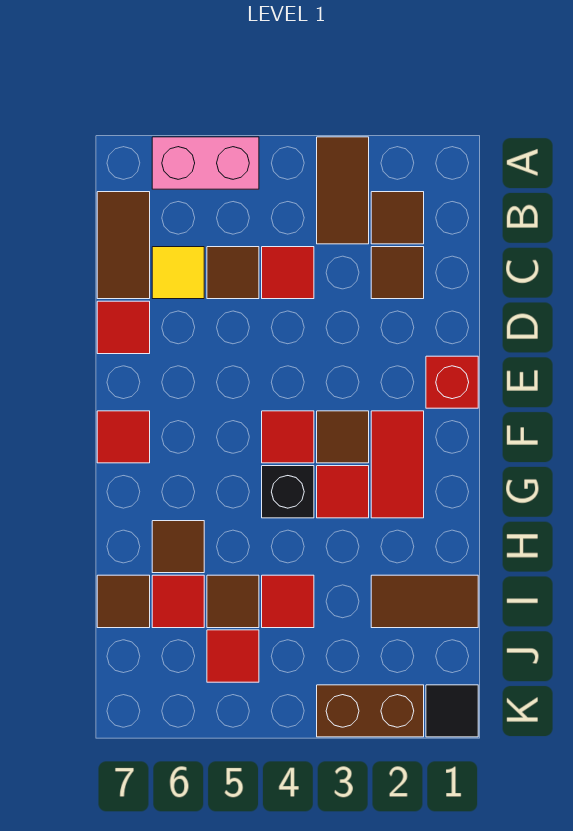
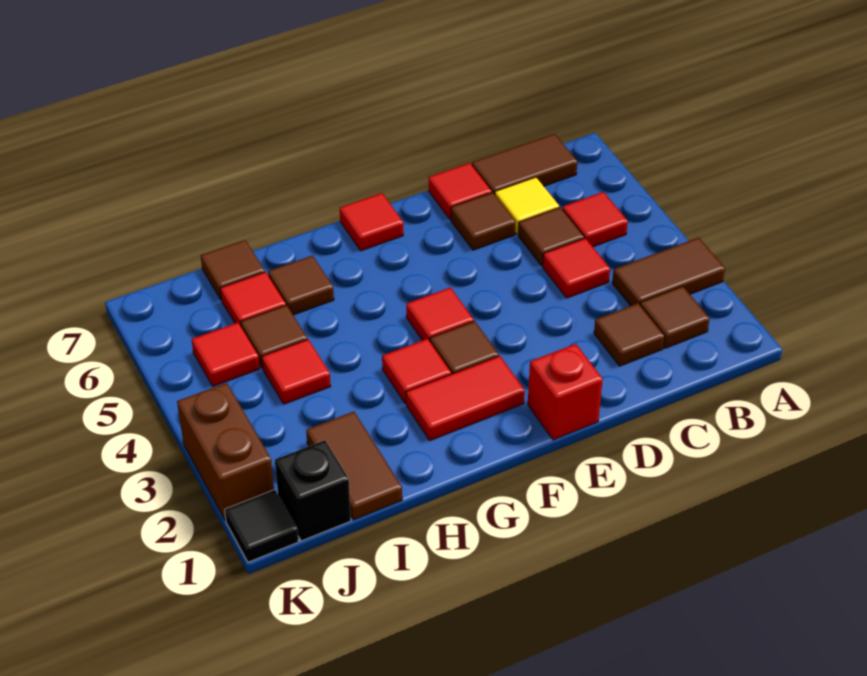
pink brick A5:A6 level 1 -> none
none -> red tile B5 level 1
none -> brown tile D6 level 1
black brick G4 level 1 -> black brick J1 level 1

